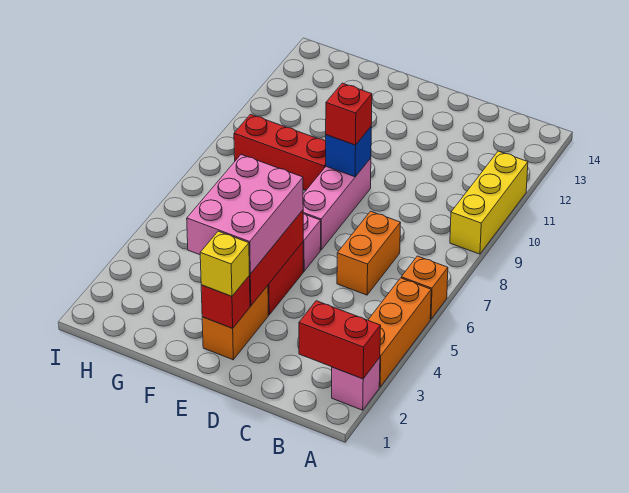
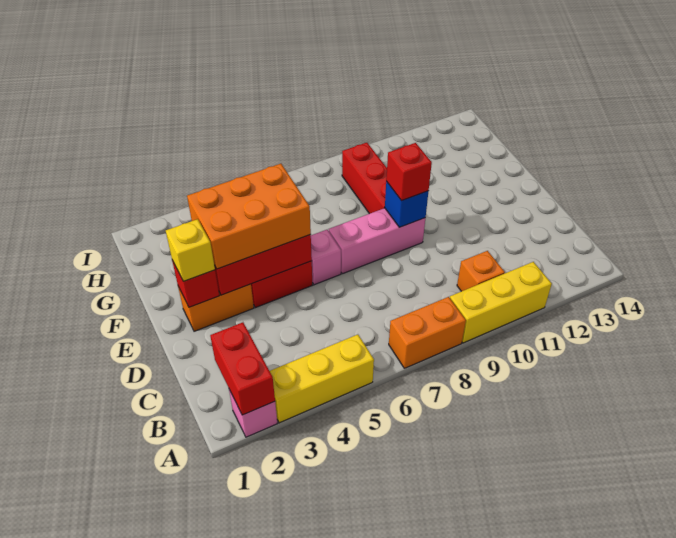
orange brick A3:A5 level 1 -> yellow brick A3:A5 level 1
orange brick A6 level 1 -> orange brick B10 level 1
orange brick C6:C7 level 1 -> orange brick A7:A8 level 1
pink brick E3:F5 level 3 -> orange brick E3:F5 level 3

